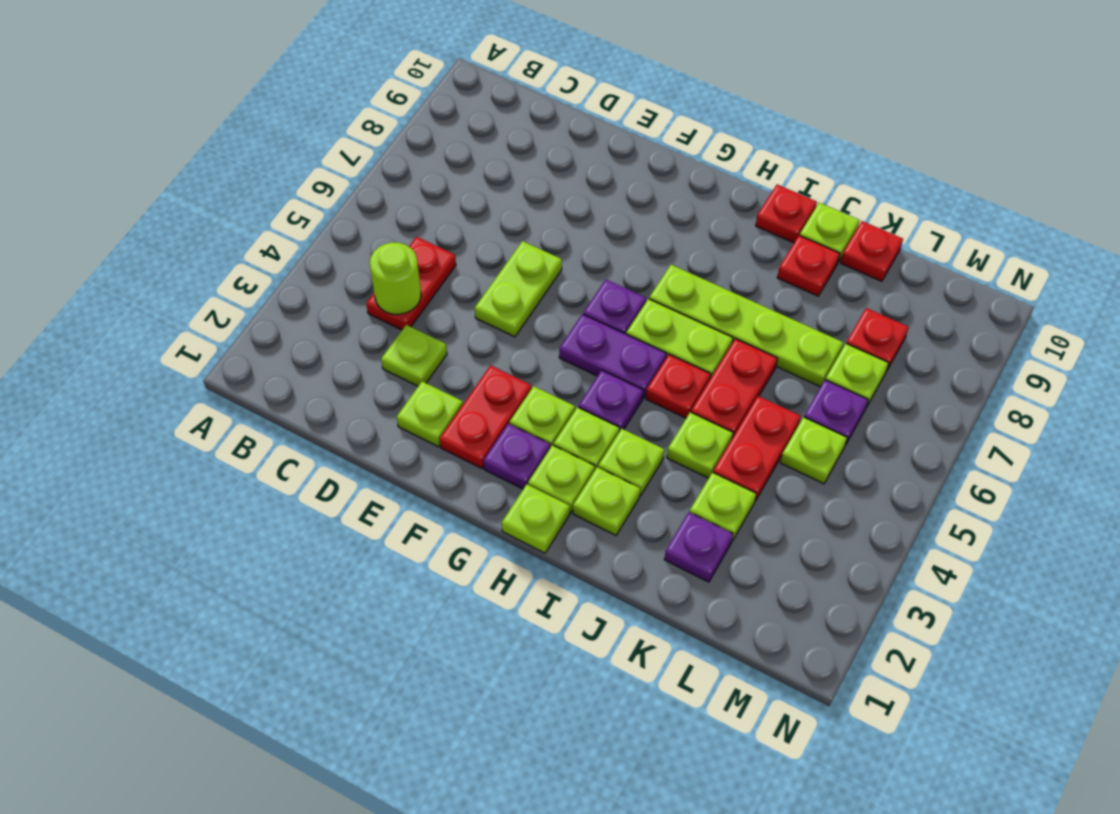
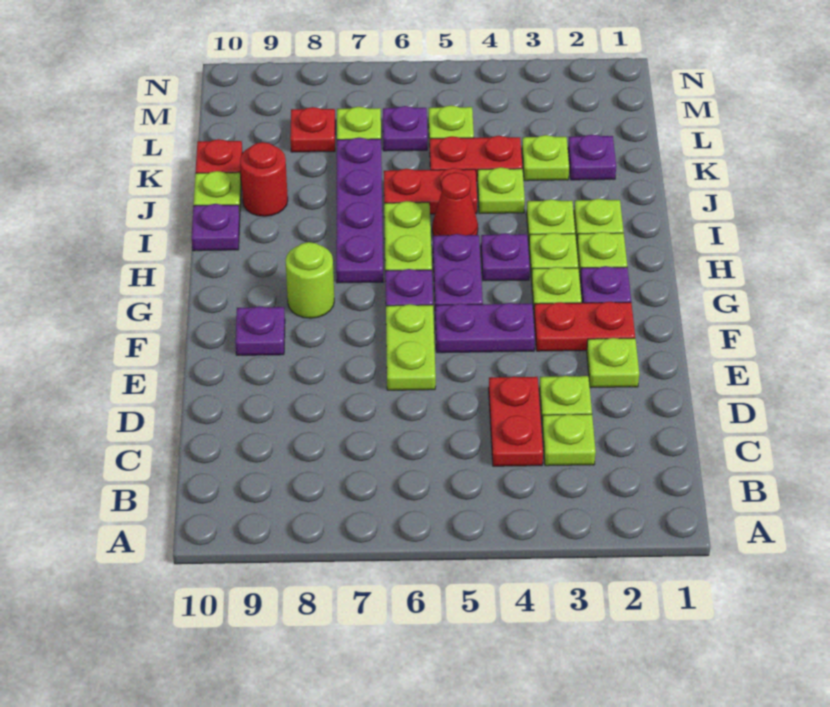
red plate C4:C5 level 1 -> red plate C4:D4 level 1
lime round brick C4 level 2 -> lime round brick G8 level 1
lime plate E5:E6 level 1 -> lime plate E6:F6 level 1
none -> purple plate F4:F5 level 1
none -> purple plate F9 level 1
lime plate H1 level 1 -> lime plate C3 level 1
lime plate H7:K7 level 1 -> purple plate H7:K7 level 1
red plate I5 level 1 -> red cone I5 level 1
red plate I10 level 1 -> purple plate I10 level 1
red plate J9 level 1 -> red round brick J9 level 1

